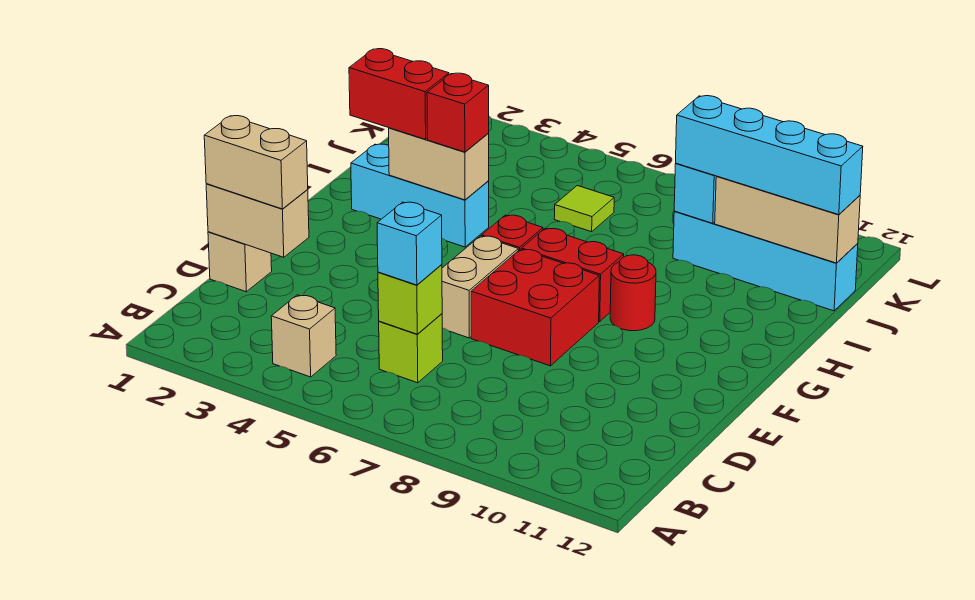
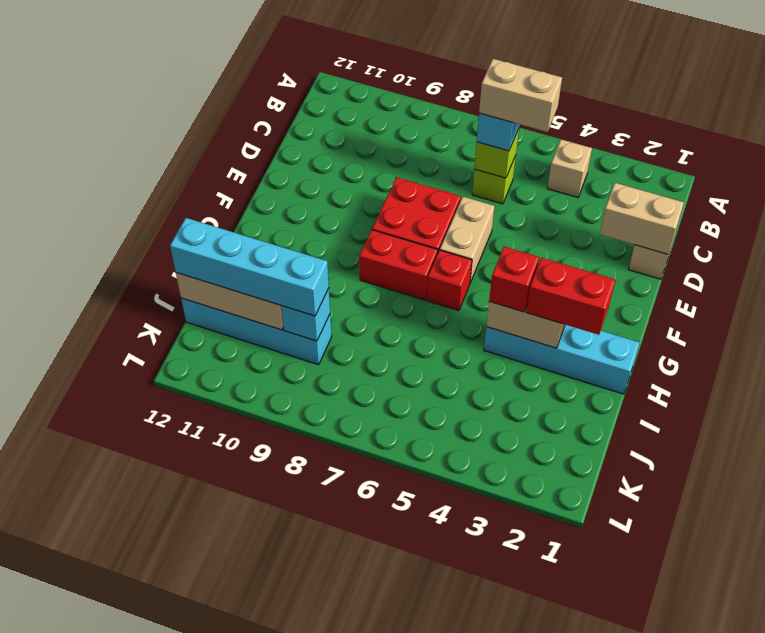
tan brick D1:D2 level 3 -> tan brick C5:C6 level 4
red round brick G9 level 1 -> none
cyan brick H2:H4 level 1 -> cyan brick H1:H4 level 1
lime tile J6 level 1 -> none

